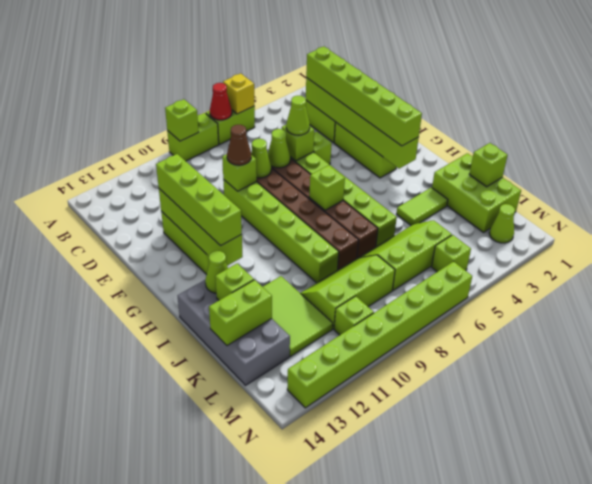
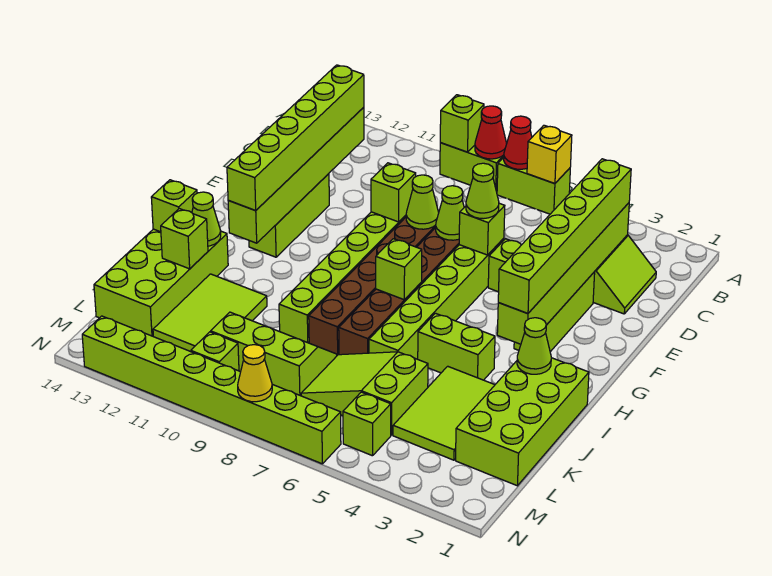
none -> red cone A8 level 2
brown cone E9 level 3 -> none
lime brick E12:H12 level 2 -> lime brick C12:H12 level 2
lime brick E12:H12 level 3 -> lime brick C12:H12 level 3
grey brick I13:L14 level 1 -> lime brick I13:L14 level 1
lime brick J1:L2 level 1 -> lime brick I1:L2 level 1
lime tile J3:J4 level 1 -> lime tile J3:L4 level 1
lime brick K1 level 2 -> lime brick I14 level 2
lime slope K5:L7 level 1 top L -> lime slope K5:L7 level 1 top 5
lime brick K13:K14 level 2 -> lime brick I4:I5 level 1
lime cone M2 level 1 -> lime cone I2 level 2
none -> yellow cone N8 level 2

